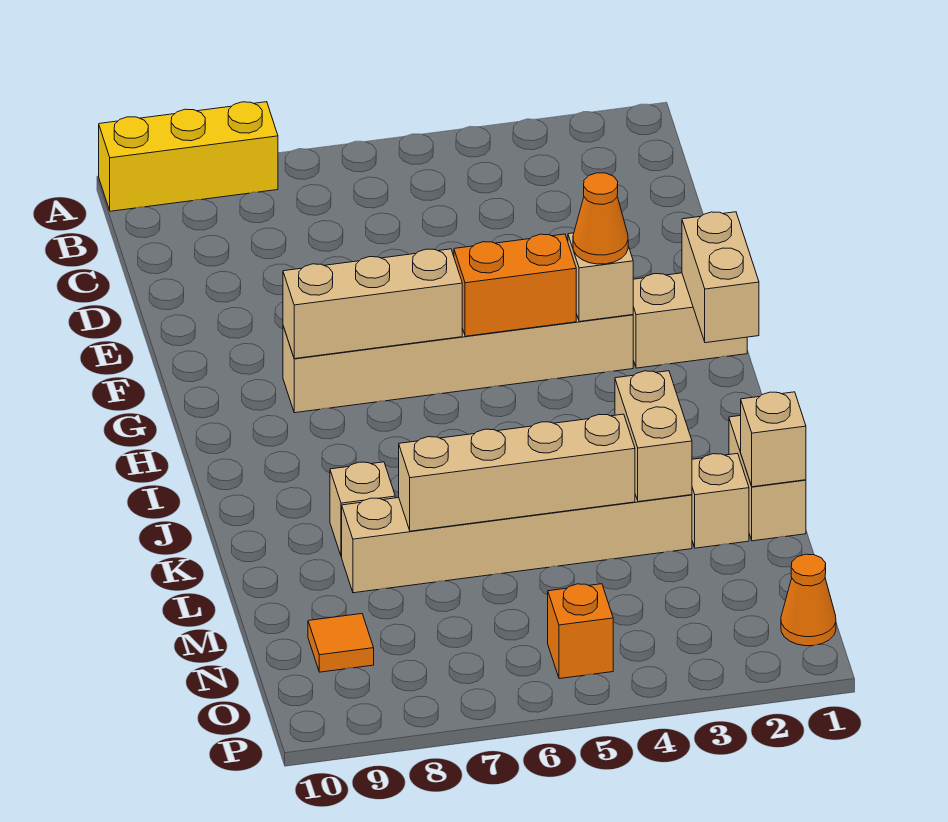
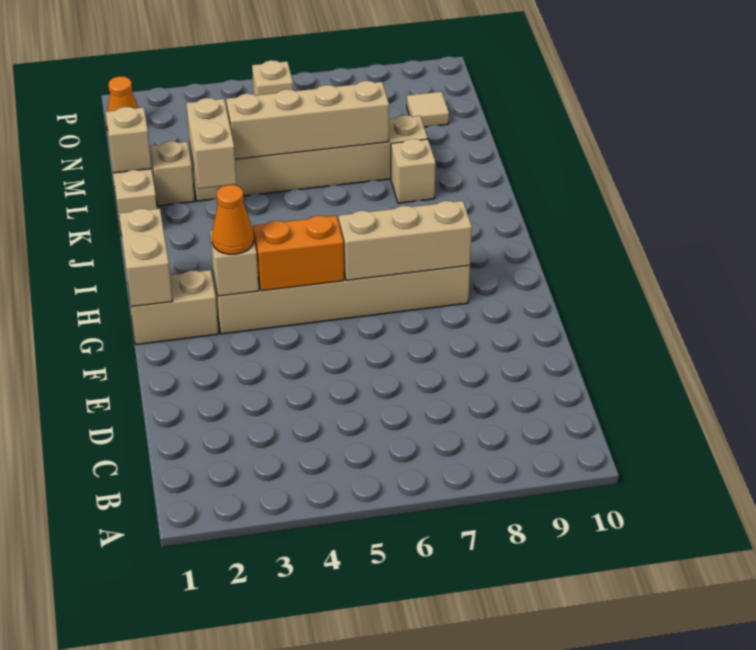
yellow brick A8:A10 level 1 -> none
orange tile N9 level 1 -> tan tile N9 level 1
orange brick O5 level 1 -> tan brick O5 level 1

